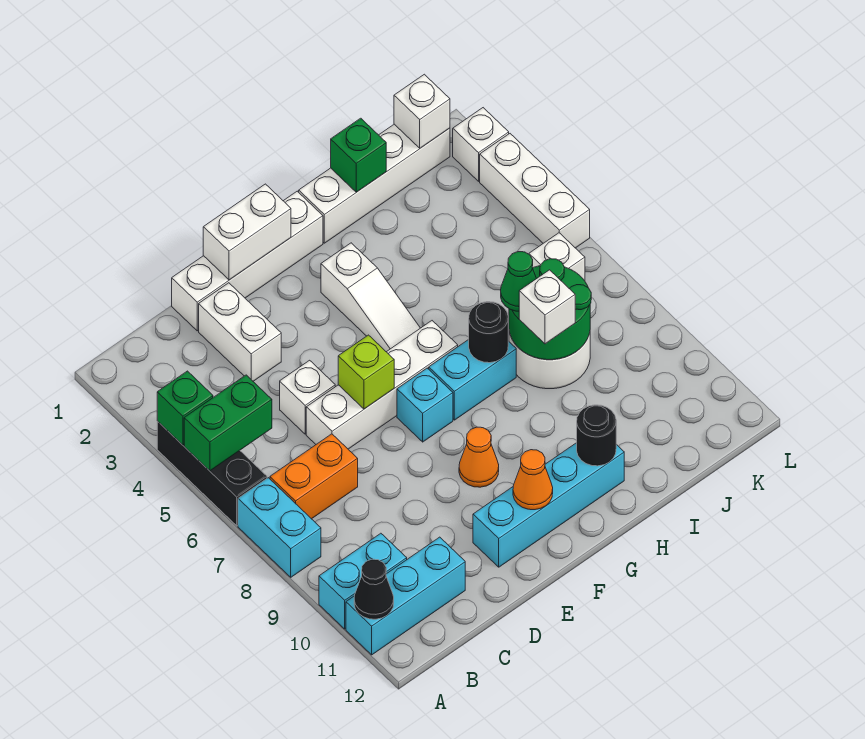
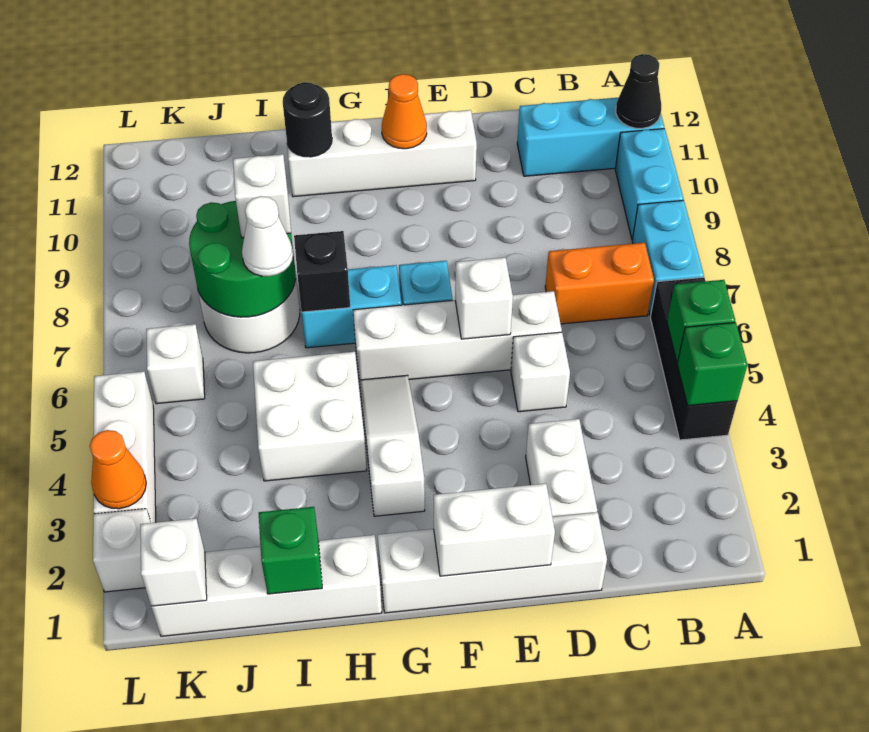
green brick A5:B5 level 2 -> green brick A5 level 2
cyan brick A10:B10 level 1 -> cyan brick A9:A10 level 1
lime brick E6 level 2 -> white brick E6 level 2
cyan brick E11:H11 level 1 -> white brick E11:H11 level 1
orange cone F9 level 1 -> orange cone L3 level 2
none -> white brick H4:I5 level 1
black round brick H7 level 2 -> black brick H7 level 2
green cone I7 level 3 -> white cone I7 level 3

